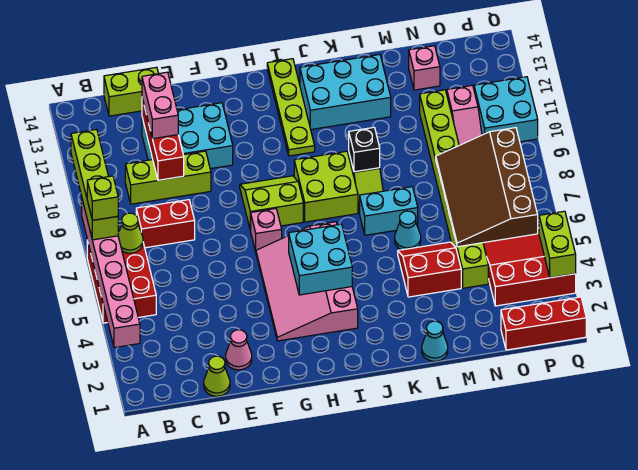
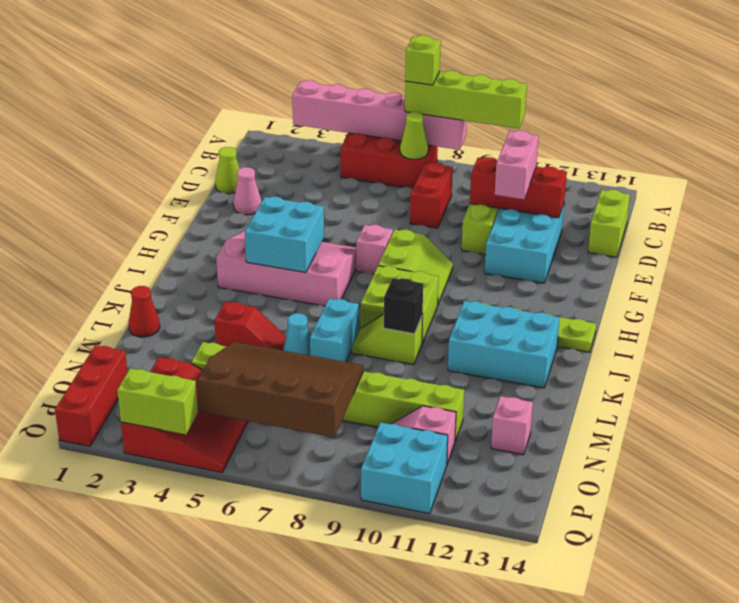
pink brick D11:D12 level 3 -> pink brick D11:E11 level 3
cyan brick J12:L13 level 1 -> cyan brick J11:K13 level 1
cyan cone L1 level 1 -> red cone L1 level 1
red slope L4:M5 level 1 top 4 -> red slope L4:L5 level 1 top 4

